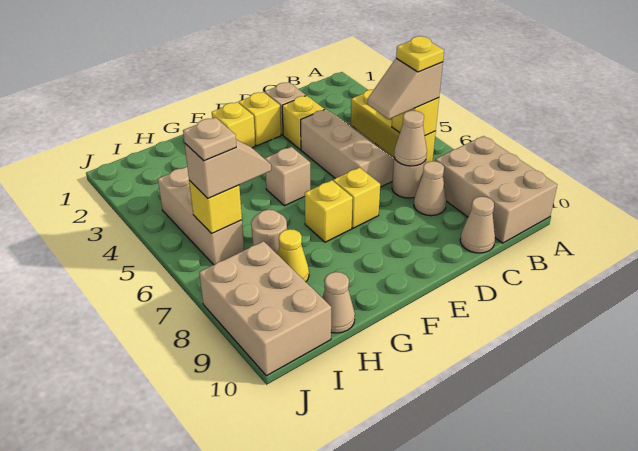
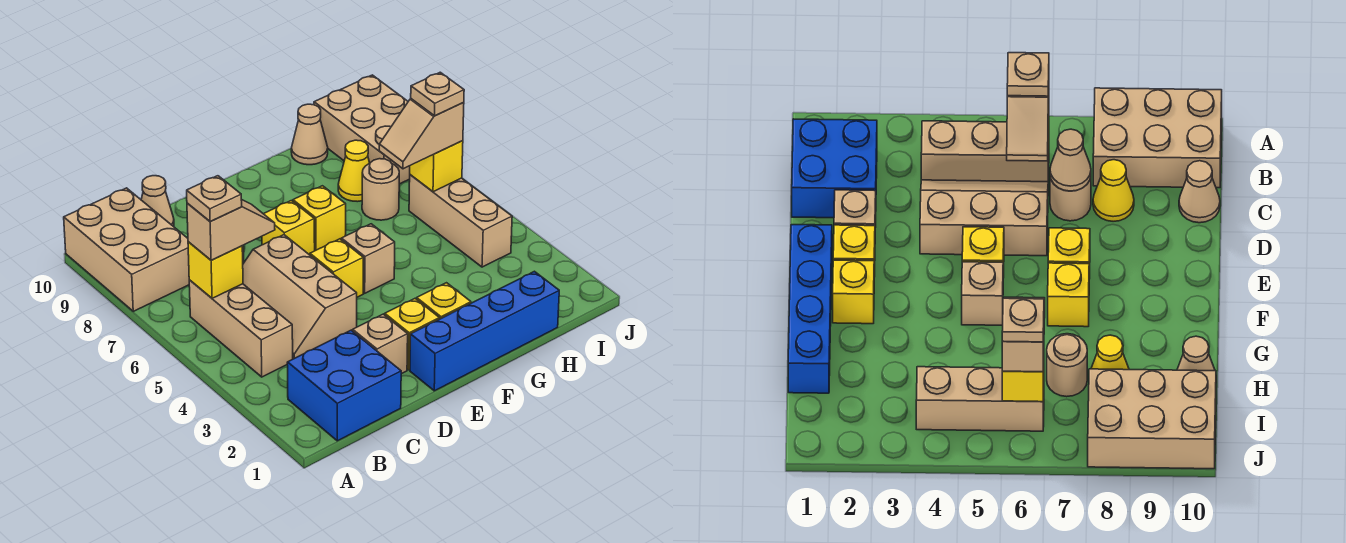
none -> blue brick B1:C2 level 1
yellow brick B4:B6 level 1 -> tan brick B4:B6 level 1
yellow plate B6 level 4 -> tan plate B6 level 4
tan cone C8 level 1 -> yellow cone C8 level 1
yellow brick D3 level 1 -> yellow brick E5 level 1
none -> blue brick E1:H1 level 1

